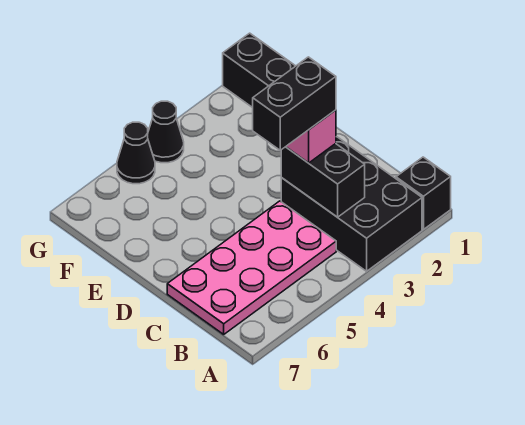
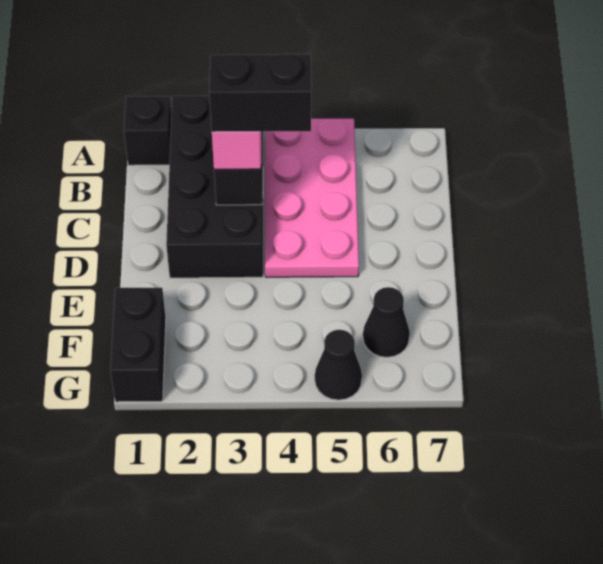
black brick A2:C3 level 1 -> black brick A2:D3 level 1
pink plate B4:C7 level 1 -> pink plate A4:D5 level 1
black cone G4 level 1 -> black cone F6 level 1

